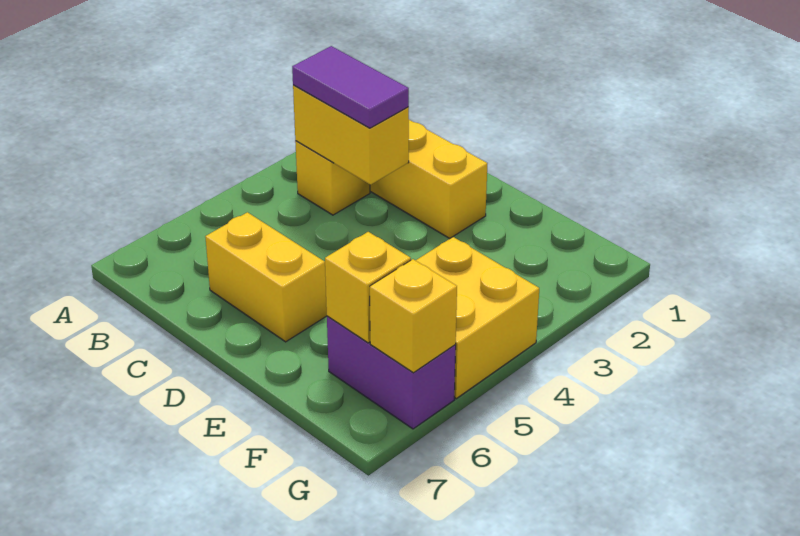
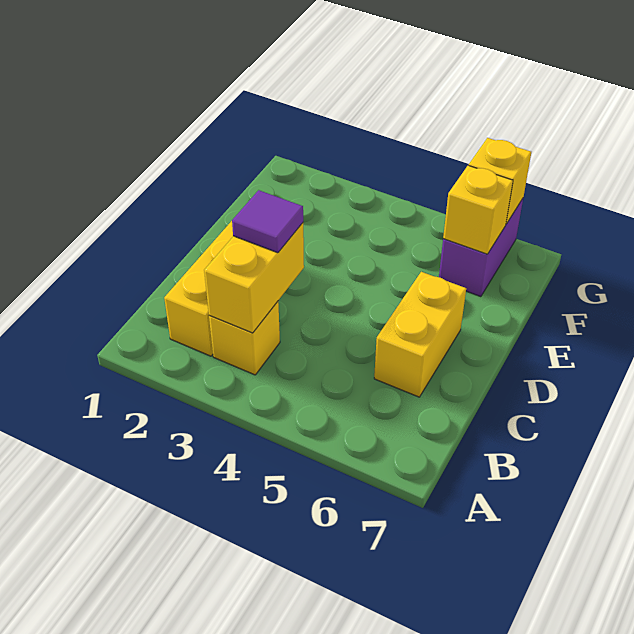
purple tile B3:C3 level 3 -> purple tile C3 level 3
yellow brick F4:G5 level 1 -> none

